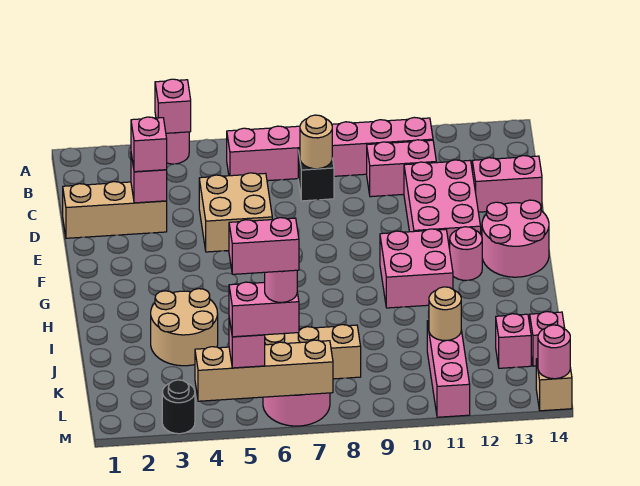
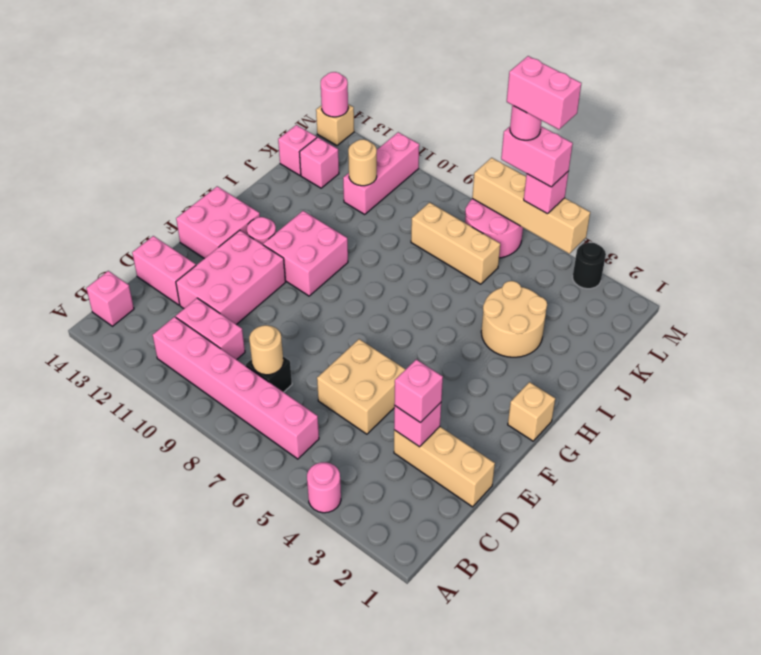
pink brick A4 level 2 -> pink brick B14 level 1
pink round brick F13:G14 level 1 -> pink brick F13:G14 level 1
none -> tan brick G1 level 1

